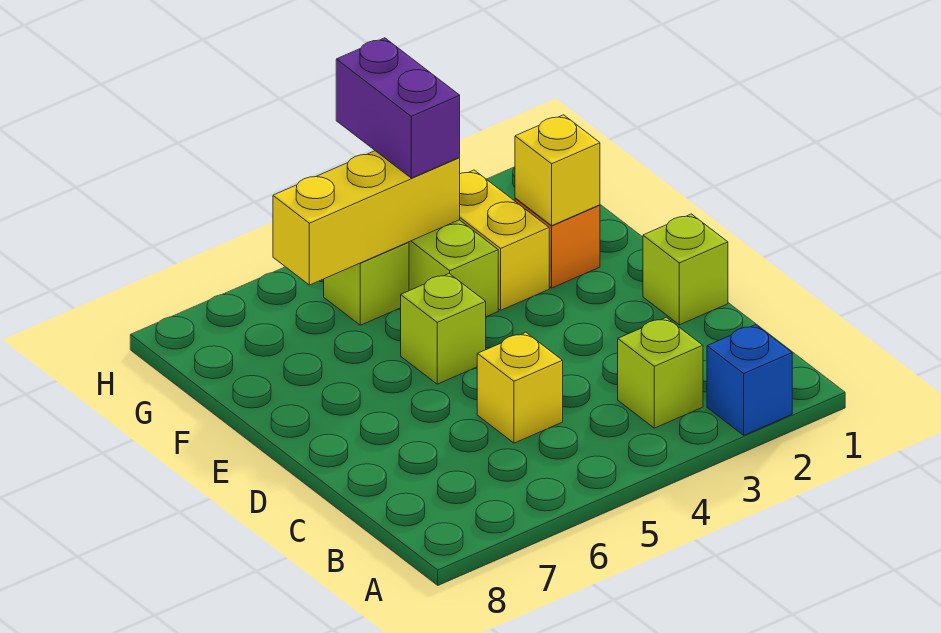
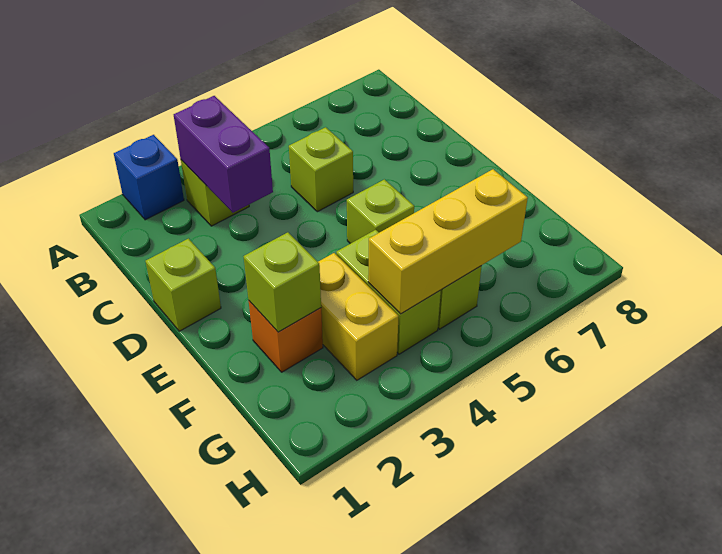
yellow brick C5 level 1 -> lime brick C5 level 1
yellow brick F2 level 2 -> lime brick F2 level 2
purple brick G4:H4 level 3 -> purple brick B3:C3 level 2

